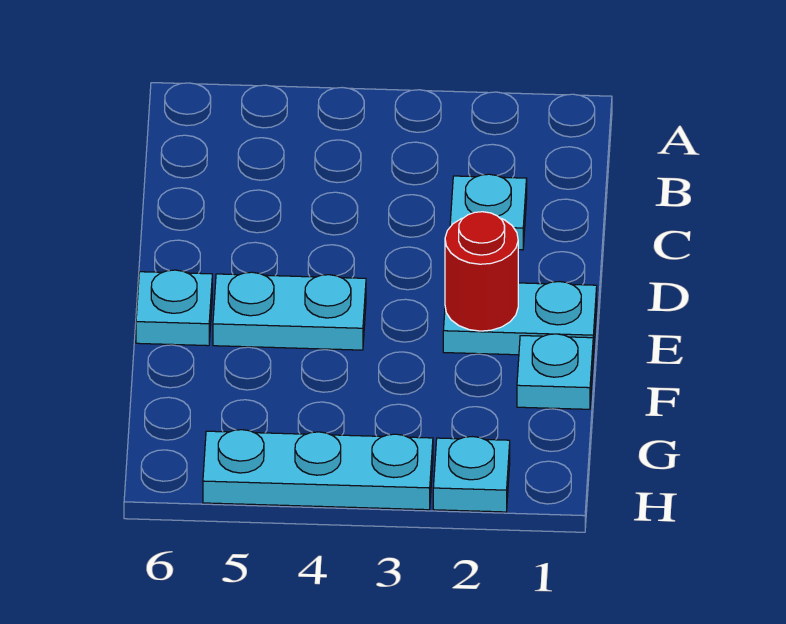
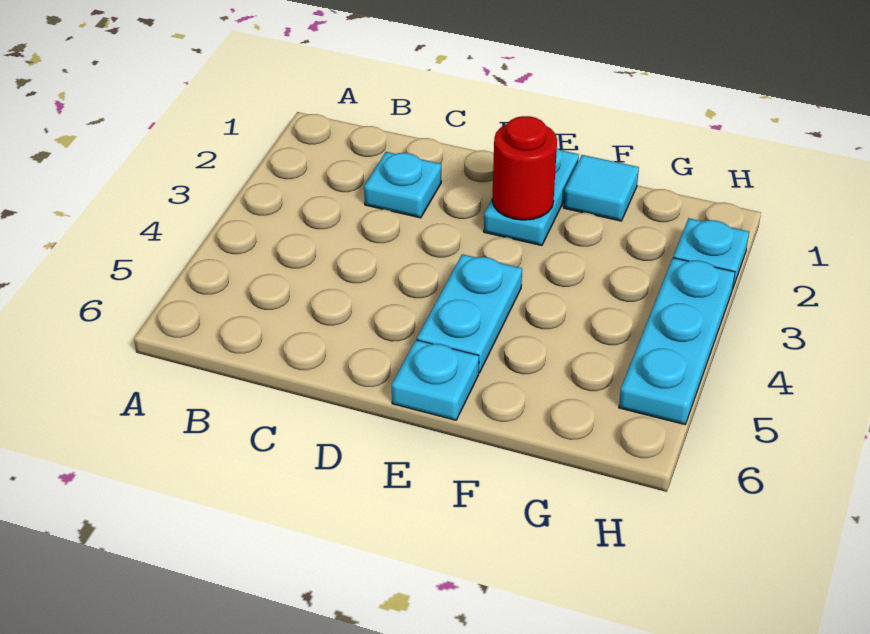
cyan plate F1 level 1 -> cyan tile F1 level 1

